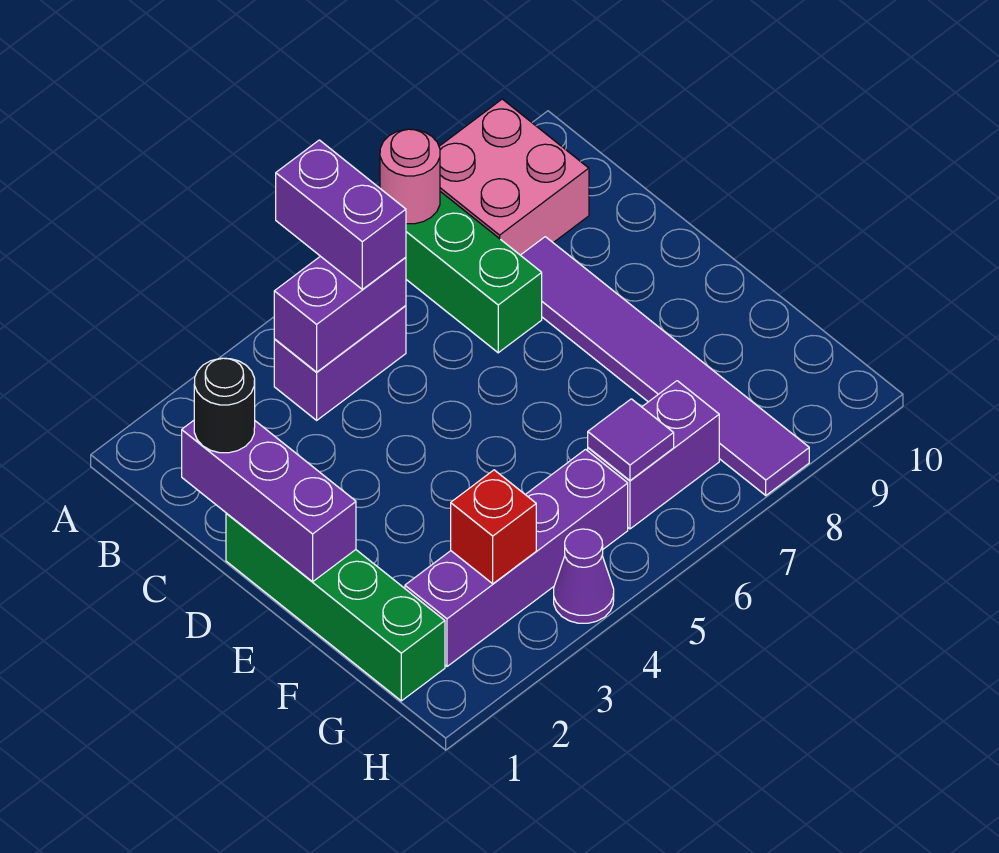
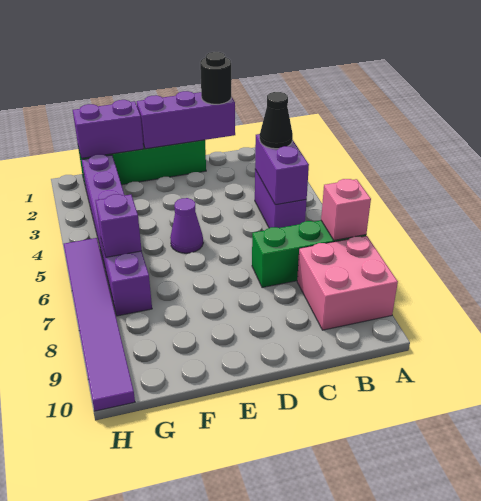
purple brick A5:B5 level 3 -> purple brick F1:G1 level 2
pink round brick A7 level 2 -> pink brick A7 level 2
none -> black cone B4 level 3
purple tile C8:H8 level 1 -> purple tile H5:H10 level 1
red brick G3 level 2 -> none
purple tile G6 level 2 -> purple brick G6 level 2
purple cone H4 level 1 -> purple cone E5 level 1

